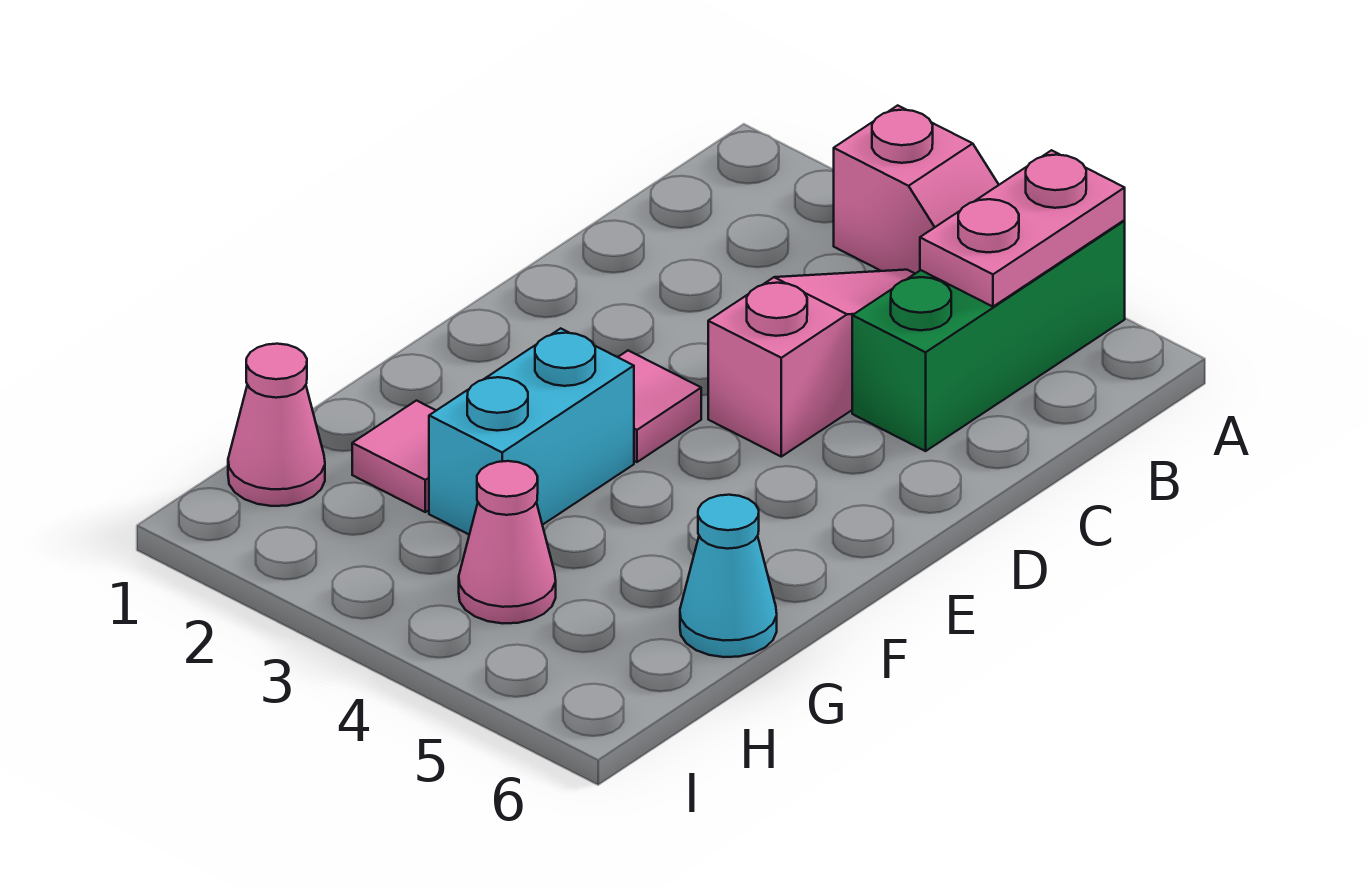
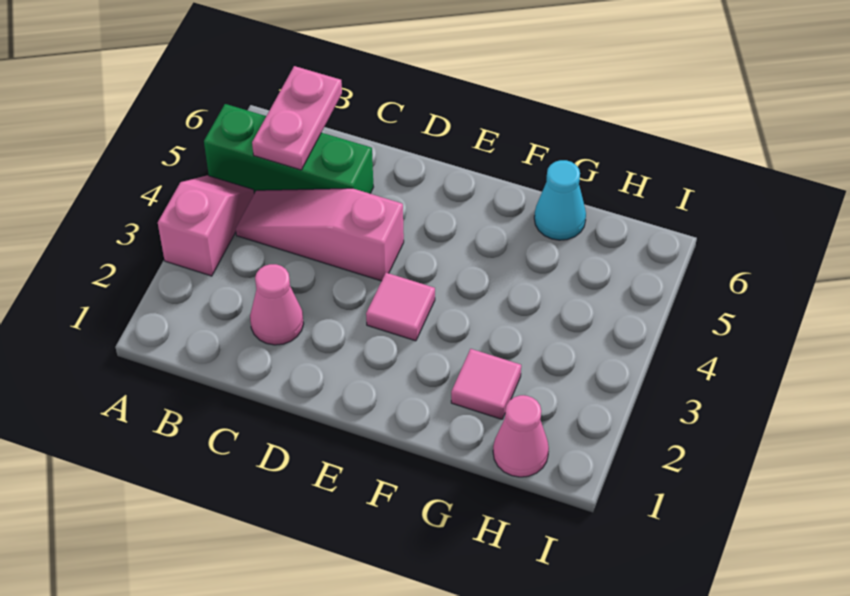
pink plate A5:B5 level 2 -> pink plate B5:B6 level 2
cyan brick F3:G3 level 1 -> none
pink cone H4 level 1 -> pink cone C2 level 1

